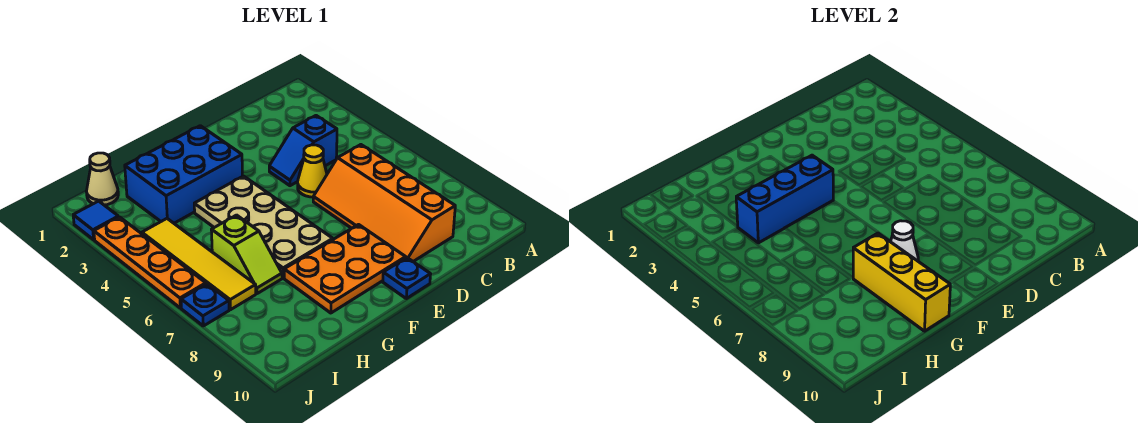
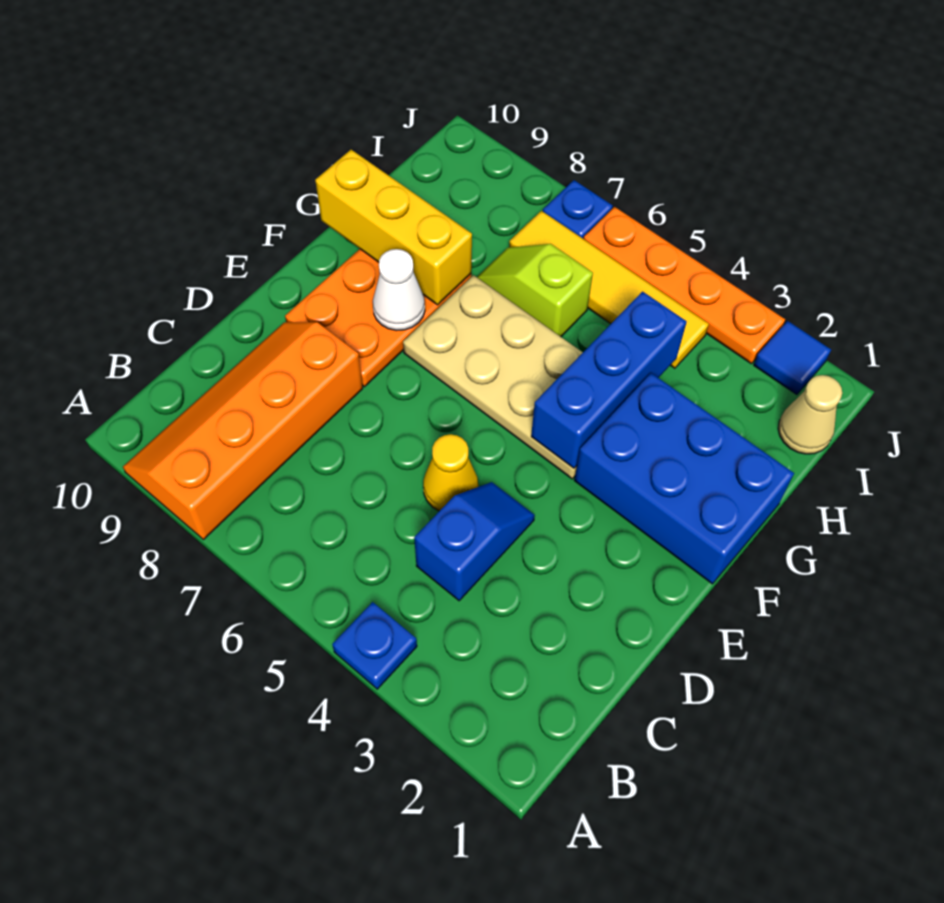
orange slope C6:D9 level 1 top C -> orange slope A8:D9 level 1 top 8
blue plate E10 level 1 -> blue plate A4 level 1
blue brick F2:H3 level 1 -> blue brick F1:G3 level 1

